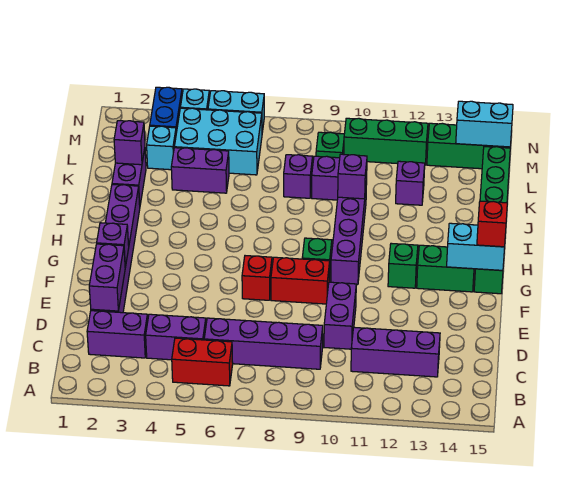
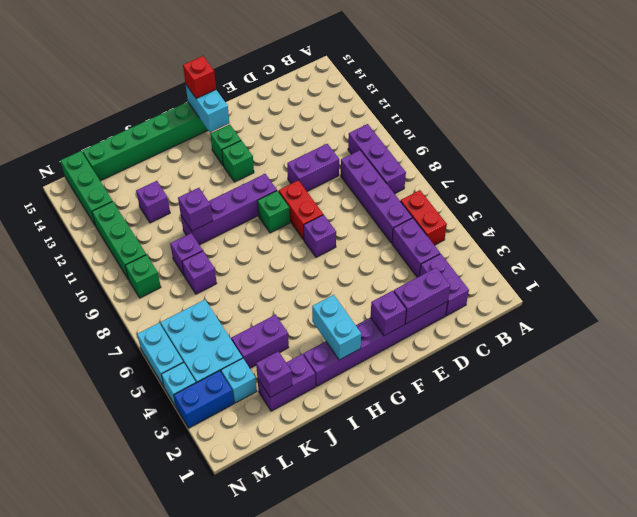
purple brick C11:C13 level 1 -> purple brick B8:B10 level 1
red brick F7 level 1 -> purple brick F7 level 1
green brick G13:G14 level 1 -> green brick G13 level 1
purple brick K4:K5 level 1 -> purple brick J4:K4 level 1
green plate M9 level 1 -> green brick M9 level 1
cyan brick M14:M15 level 2 -> cyan brick H2:H3 level 2

